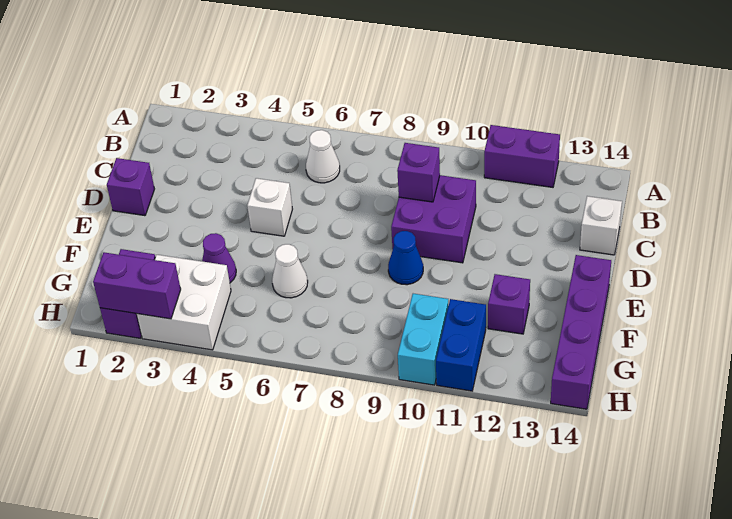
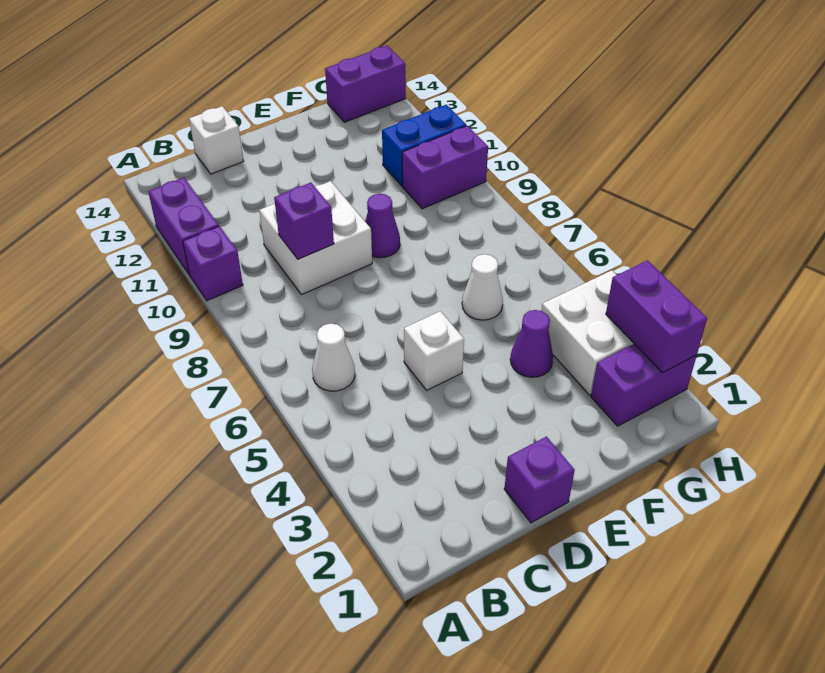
purple brick C9:D10 level 1 -> white brick C9:D10 level 1
blue cone E9 level 1 -> purple cone E9 level 1
purple brick E14:H14 level 1 -> purple brick G14:H14 level 1
purple brick F12 level 1 -> purple brick A10 level 1
cyan brick G10:H10 level 1 -> purple brick G10:H10 level 1

